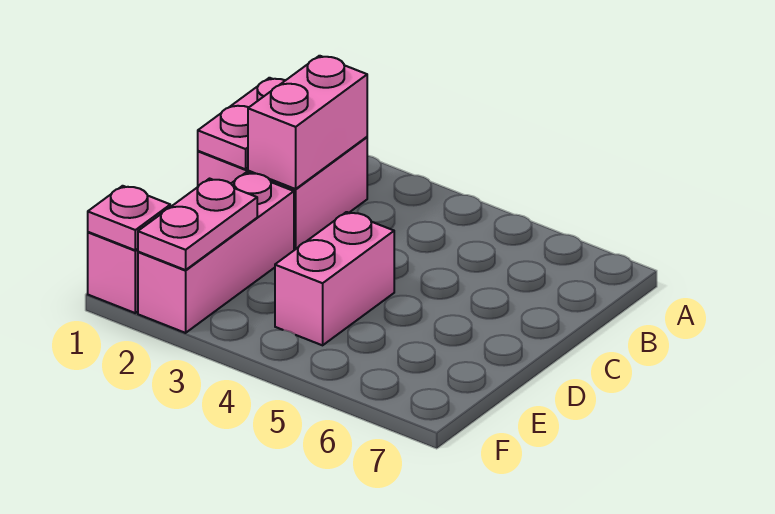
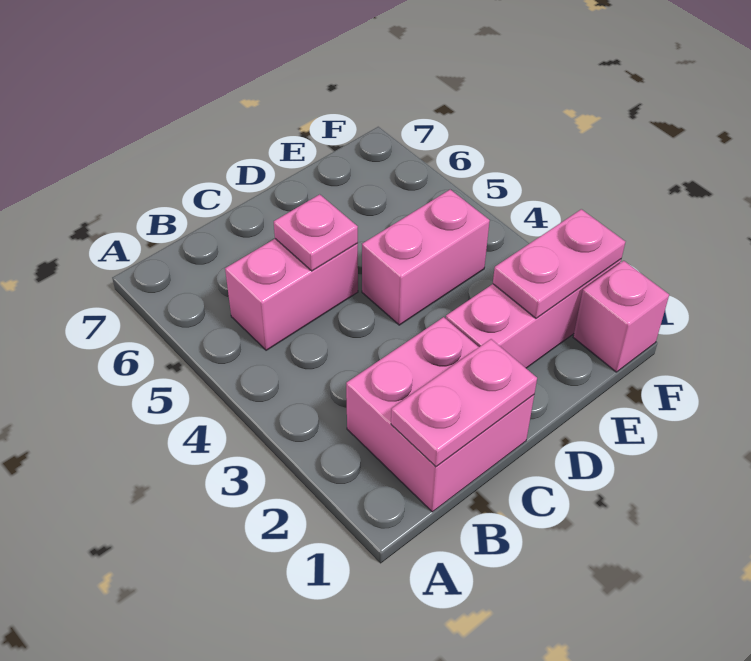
pink brick B2:C2 level 2 -> pink brick B5:C5 level 1
pink plate F1 level 2 -> pink plate C5 level 2

